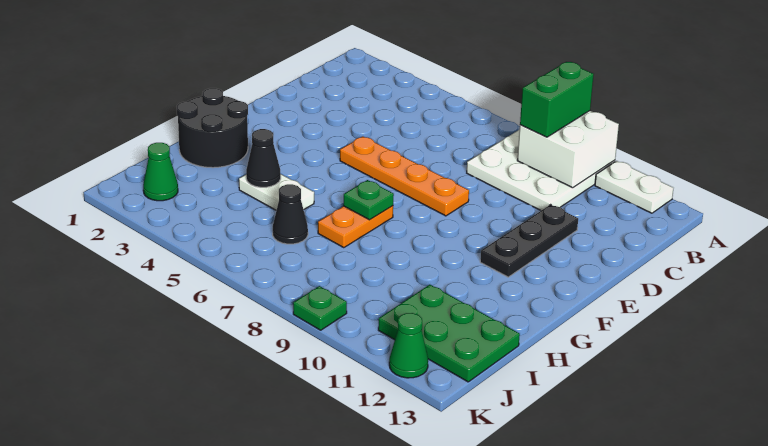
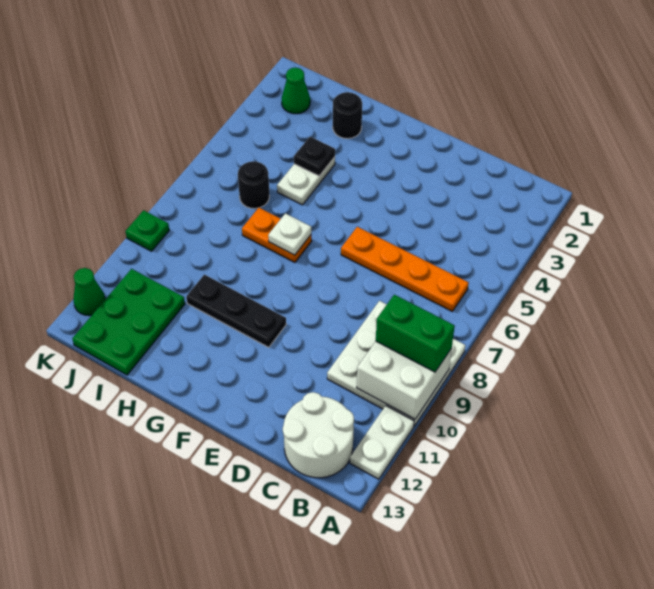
none -> white round brick B12:C13 level 1
black plate D11:F11 level 1 -> black plate F10:H10 level 1
orange plate E5:E8 level 1 -> orange plate B6:E6 level 1
black round brick G1:H2 level 1 -> black round brick H2 level 1
green plate G7 level 2 -> white plate G7 level 2
black cone H4 level 2 -> black plate H4 level 2
black cone I6 level 1 -> black round brick I6 level 1

